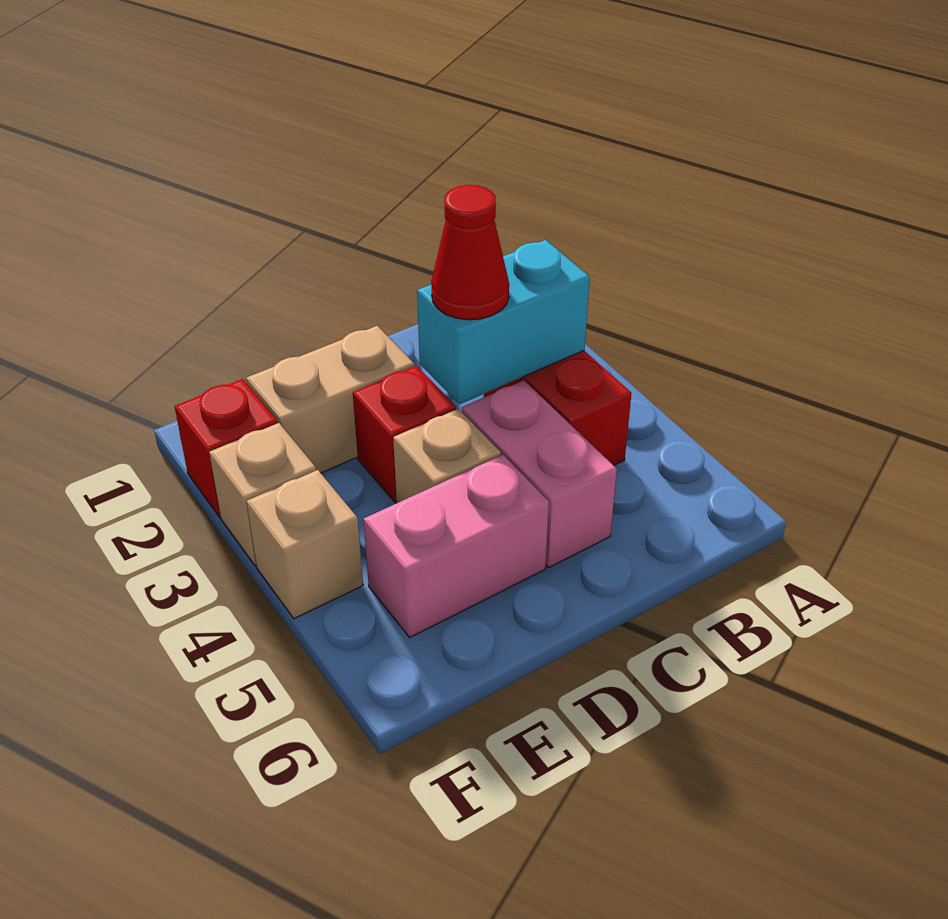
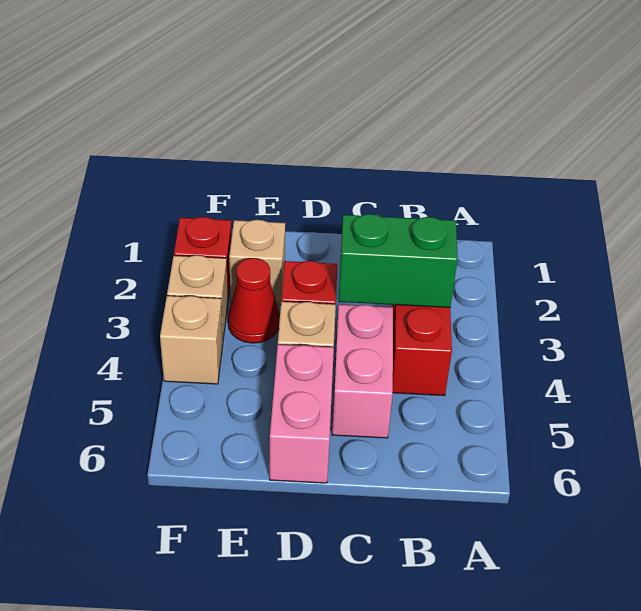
cyan brick B3:C3 level 2 -> green brick B3:C3 level 2
red cone C3 level 3 -> red cone E3 level 1
tan brick D2:E2 level 1 -> tan brick E2 level 1
pink brick D5:E5 level 1 -> pink brick D5:D6 level 1

